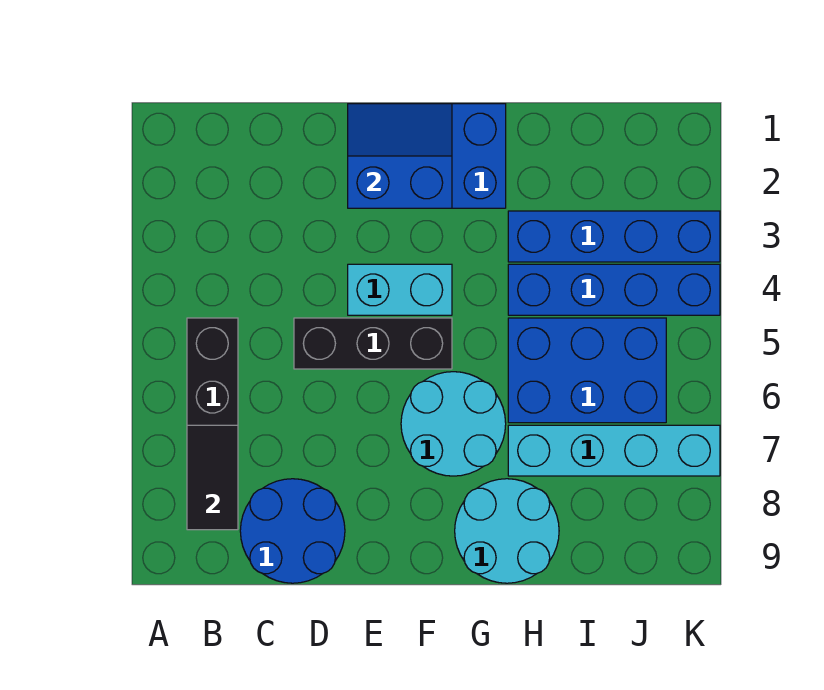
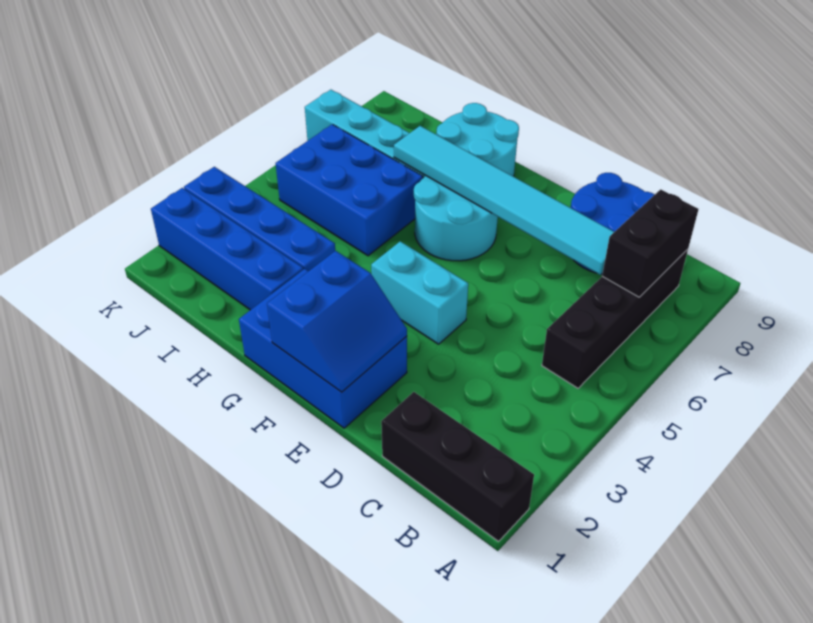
black tile B7:B8 level 2 -> black brick B7:B8 level 2
none -> cyan tile C7:H7 level 2
black brick D5:F5 level 1 -> black brick A1:C1 level 1
blue slope E1:F2 level 2 top 2 -> blue slope E1:F2 level 2 top F
blue brick H4:K4 level 1 -> blue brick H2:K2 level 1

